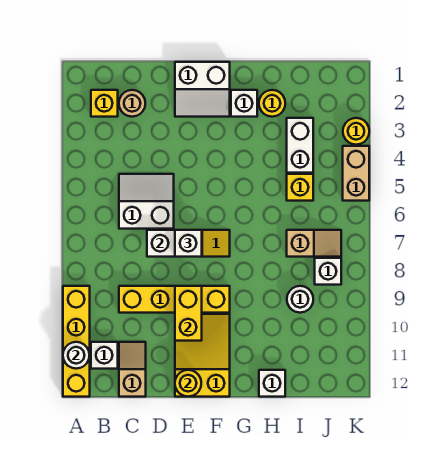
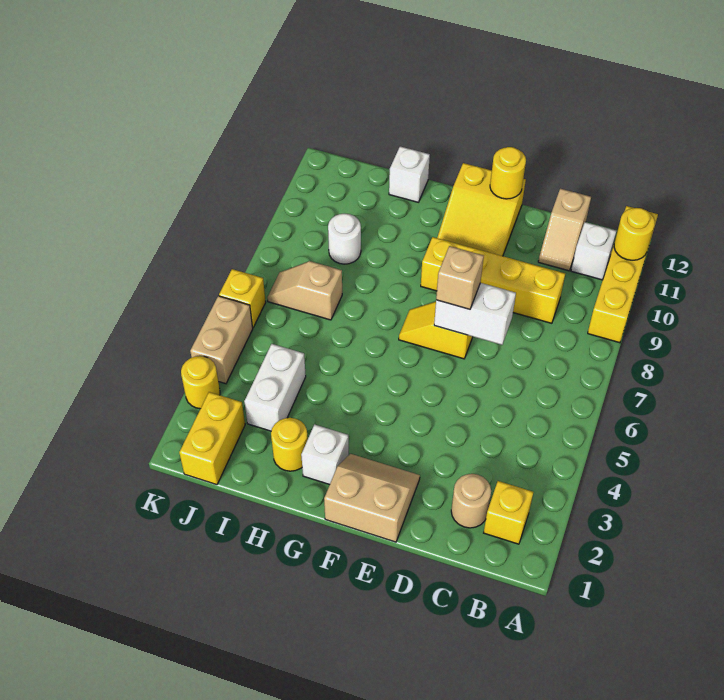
white round brick A11 level 2 -> yellow round brick A11 level 2
white slope C5:D6 level 1 top 6 -> none
white slope E1:F2 level 1 top 1 -> tan slope E1:F2 level 1 top 1
white brick E7 level 3 -> tan brick E7 level 3
yellow brick E9:E10 level 2 -> yellow brick J1:J2 level 1
yellow brick I5 level 1 -> yellow brick K6 level 1
white brick J8 level 1 -> none

